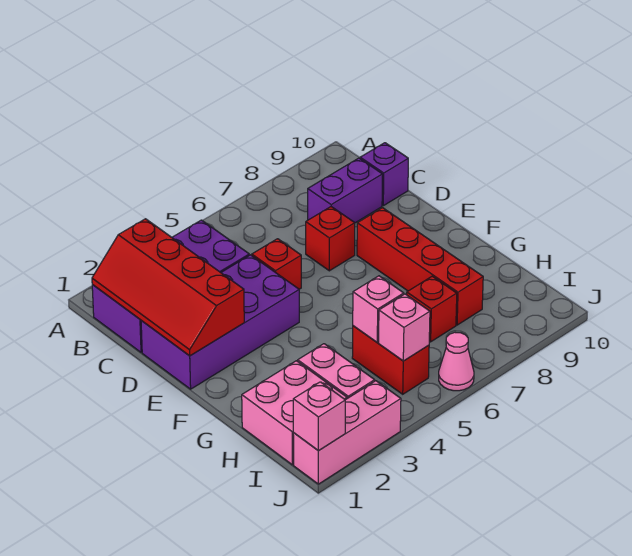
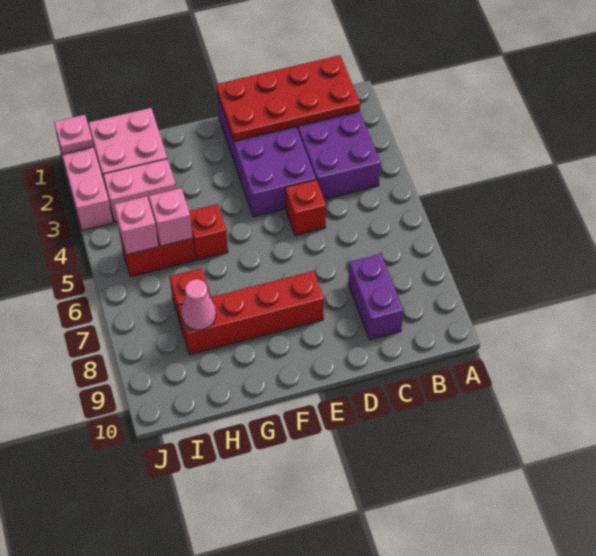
red slope B1:E2 level 2 top 2 -> red plate B1:E2 level 2
purple brick C10 level 1 -> none
red brick D7 level 1 -> red brick G5 level 1
pink brick J1 level 2 -> pink plate J1 level 2
pink cone J6 level 1 -> pink cone H8 level 2

